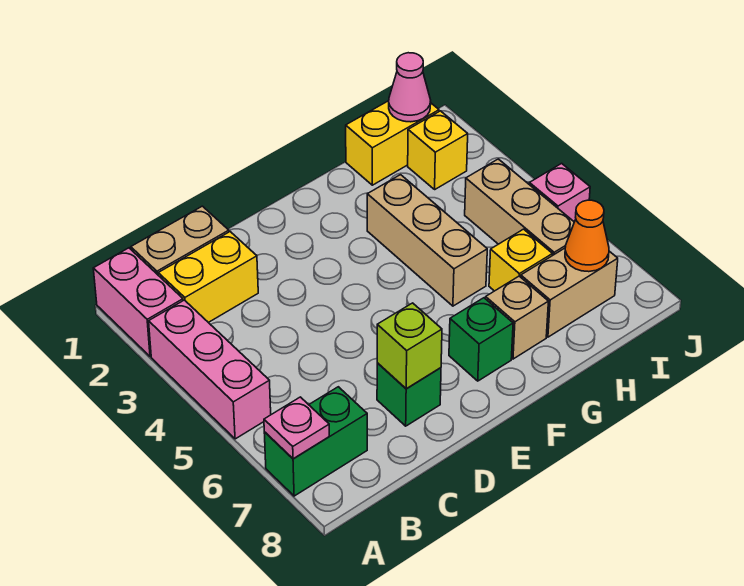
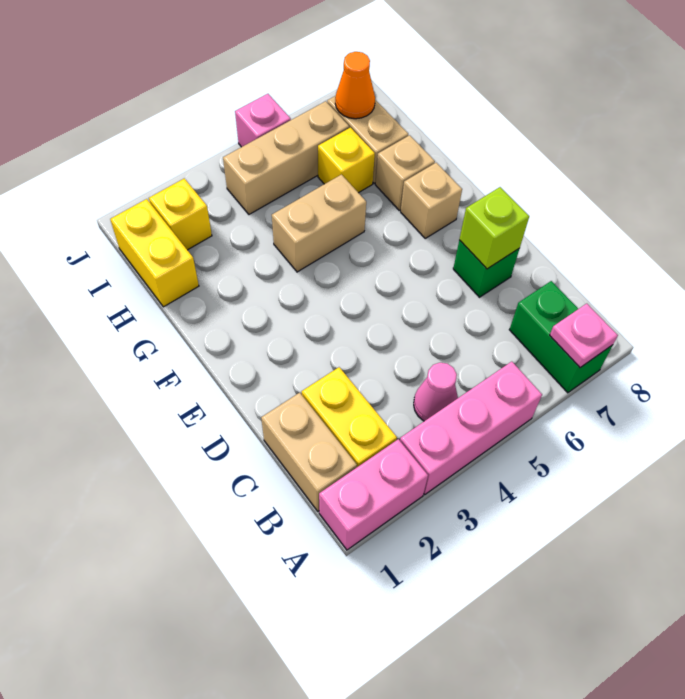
green brick F7 level 1 -> tan brick F7 level 1
tan brick G3:G5 level 1 -> tan brick G4:G5 level 1
pink cone I1 level 2 -> pink cone B4 level 1

